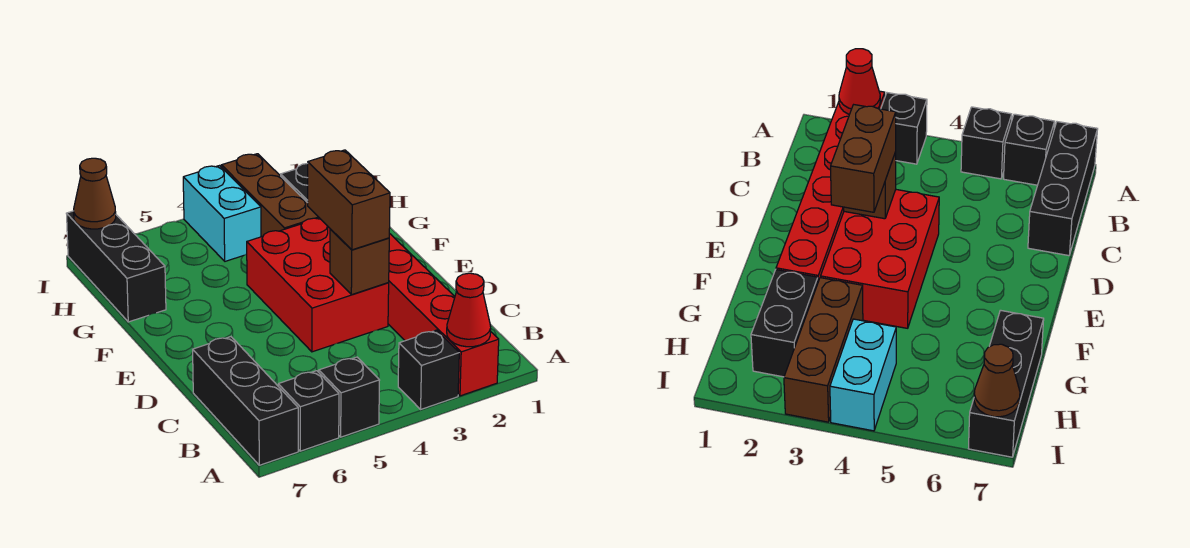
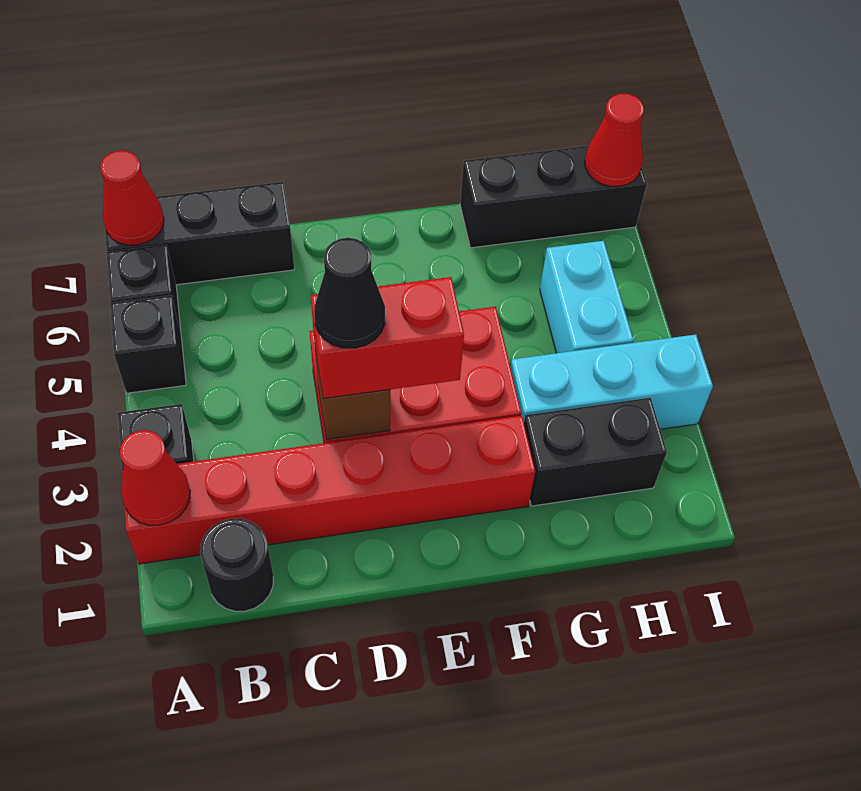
none -> red cone A7 level 2
none -> black round brick B1 level 1
brown brick D3:E3 level 3 -> red brick D3:E3 level 3
none -> black cone D3 level 4
brown brick G3:I3 level 1 -> cyan brick G3:I3 level 1
cyan brick H4:I4 level 1 -> cyan brick H4:H5 level 1
brown cone I7 level 2 -> red cone I7 level 2

